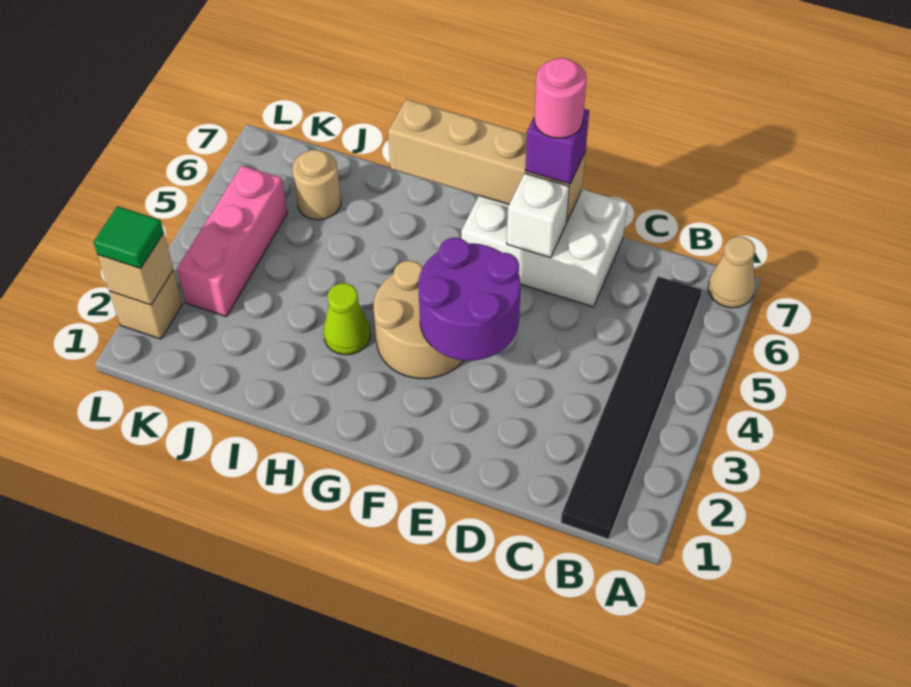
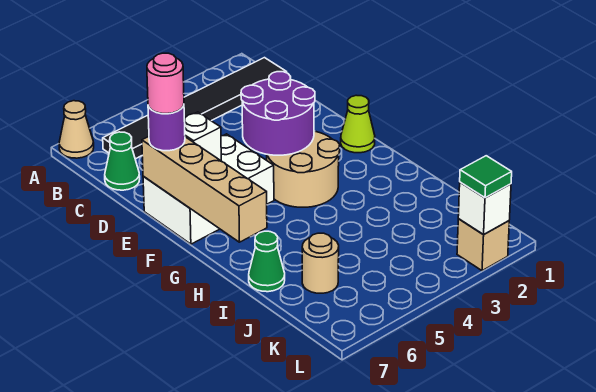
none -> green cone C7 level 1
white brick D6:F7 level 1 -> white brick E5:F7 level 1
purple brick E7 level 3 -> purple round brick E7 level 3
lime cone H3 level 1 -> lime cone F1 level 1
none -> green cone I7 level 1
pink brick K3:K5 level 1 -> none
tan brick L2 level 2 -> white brick L2 level 2

